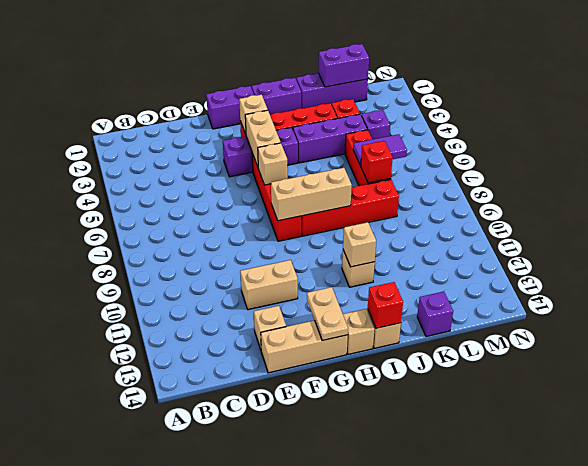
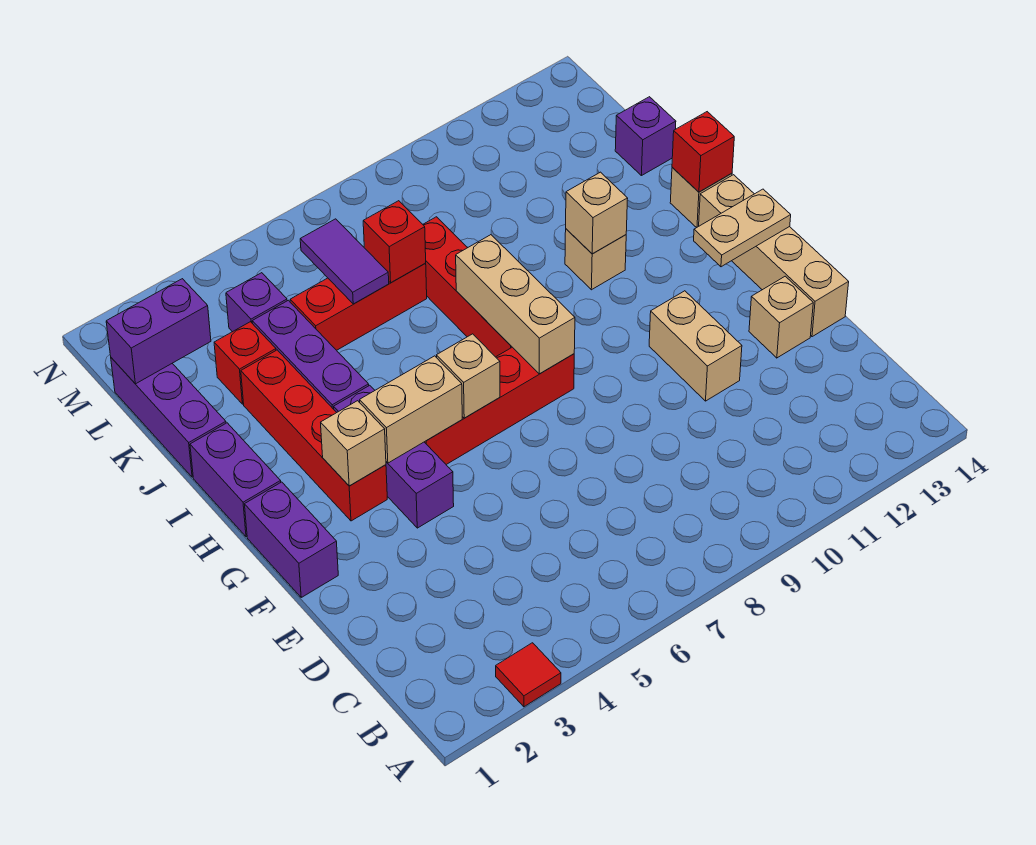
none -> red tile A3 level 1
purple brick K1:L1 level 2 -> purple brick L1:L2 level 2

